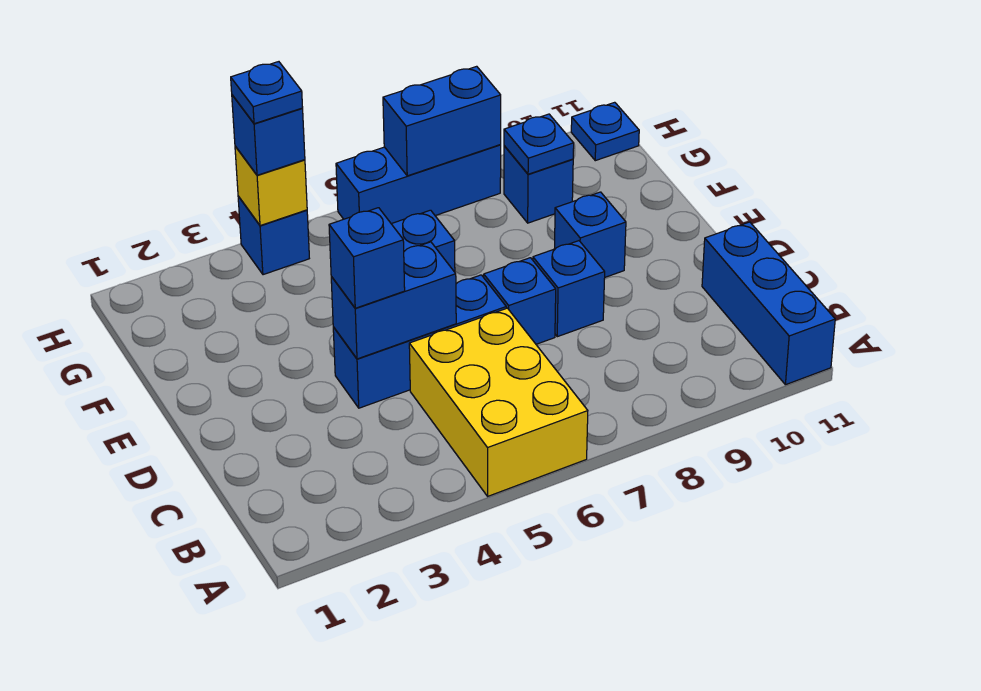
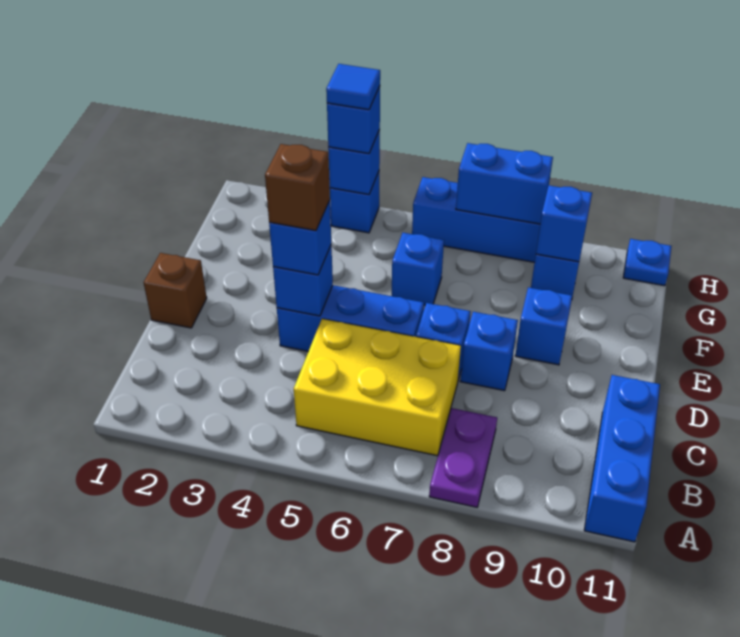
yellow brick A5:C6 level 1 -> yellow brick B5:C7 level 1
none -> purple plate A8:B8 level 1
none -> brown brick D1 level 1
blue brick D4:D5 level 2 -> blue brick D4 level 2
none -> brown brick D4 level 4
blue plate G9 level 2 -> blue brick G9 level 2
yellow brick H4 level 2 -> blue brick H4 level 2
blue plate H4 level 4 -> blue tile H4 level 4

